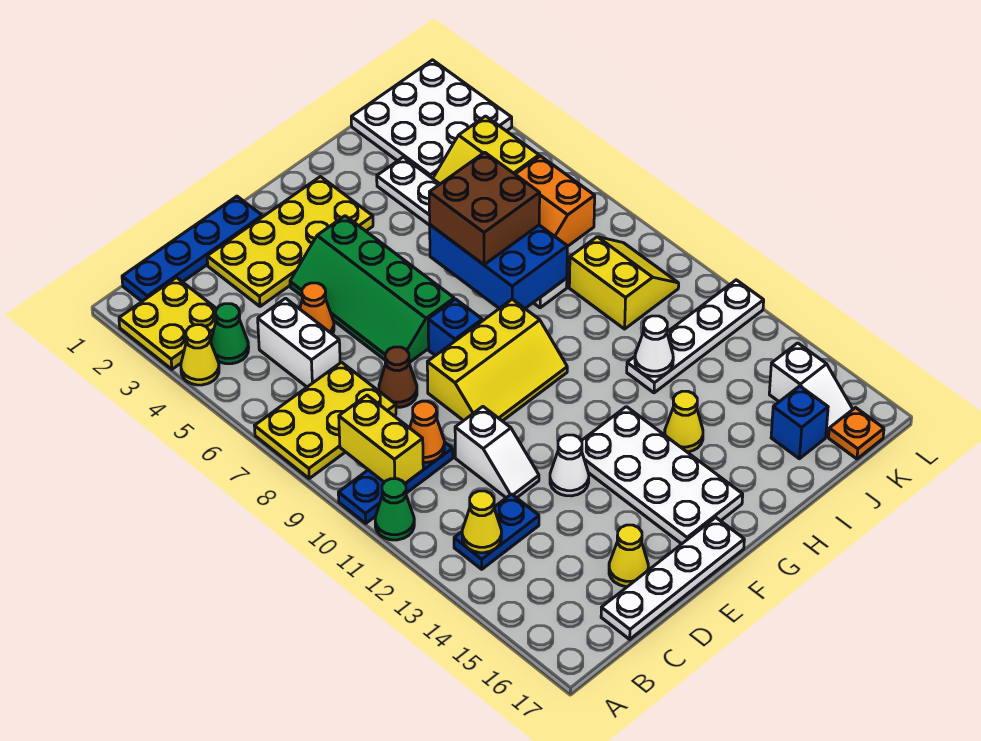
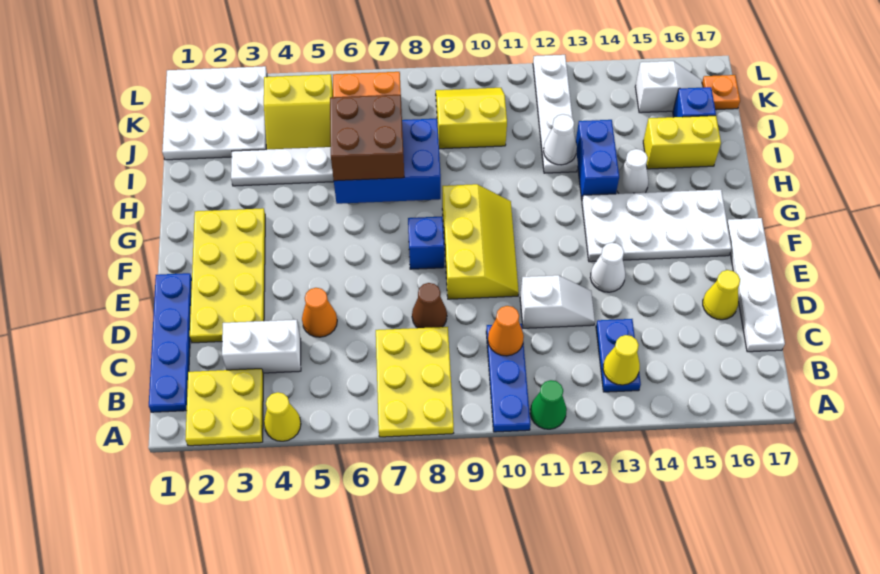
green cone B4 level 1 -> none
yellow brick B9:B10 level 2 -> yellow brick I15:I16 level 1
white brick C5:C6 level 1 -> white brick C3:C4 level 1
green slope E4:F7 level 1 top F -> none
none -> blue brick H13:I13 level 1
yellow cone H14 level 1 -> white cone H14 level 1

